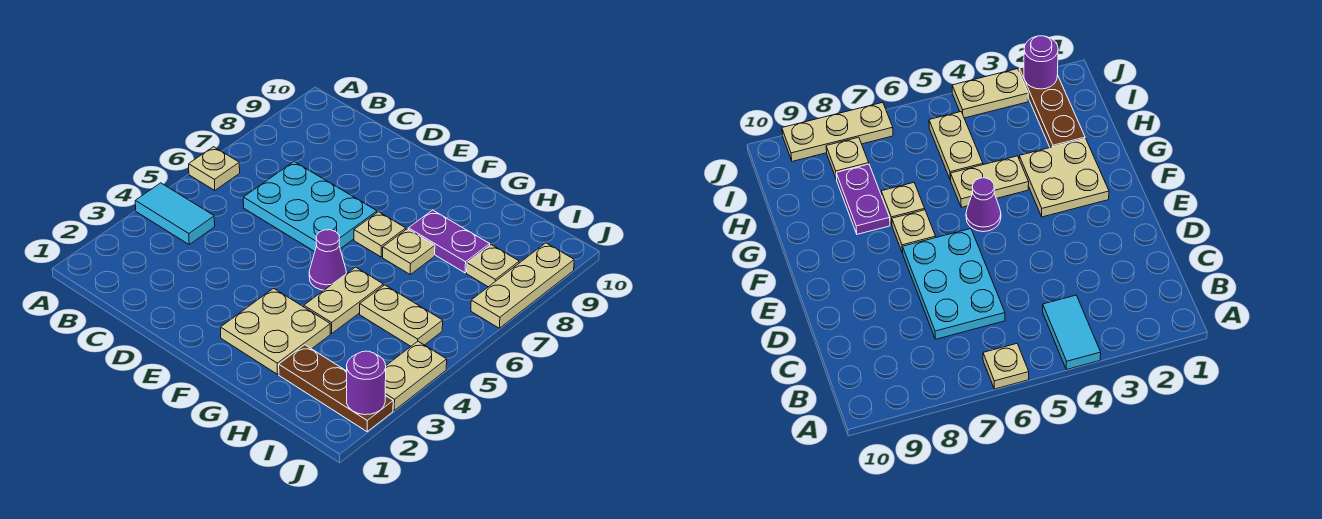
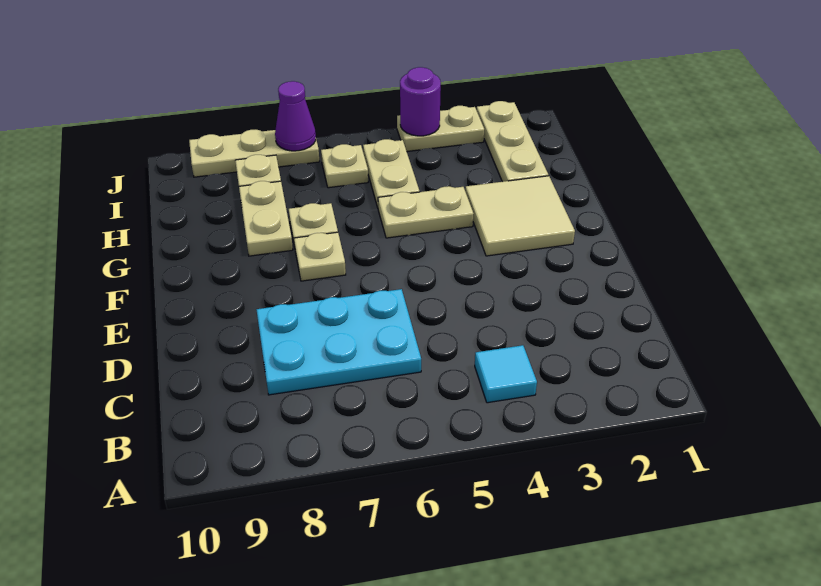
cyan tile A4:B4 level 1 -> cyan tile B4 level 1
tan plate A6 level 1 -> tan plate I6 level 1
cyan plate C6:E7 level 1 -> cyan plate C6:D8 level 1
tan plate F2:G3 level 1 -> tan tile F2:G3 level 1
purple cone F5 level 1 -> purple cone J7 level 2
purple plate G8:H8 level 1 -> tan plate G8:H8 level 1
brown plate H2:J2 level 1 -> tan plate H2:J2 level 1
purple round brick J2 level 2 -> purple round brick J4 level 2

